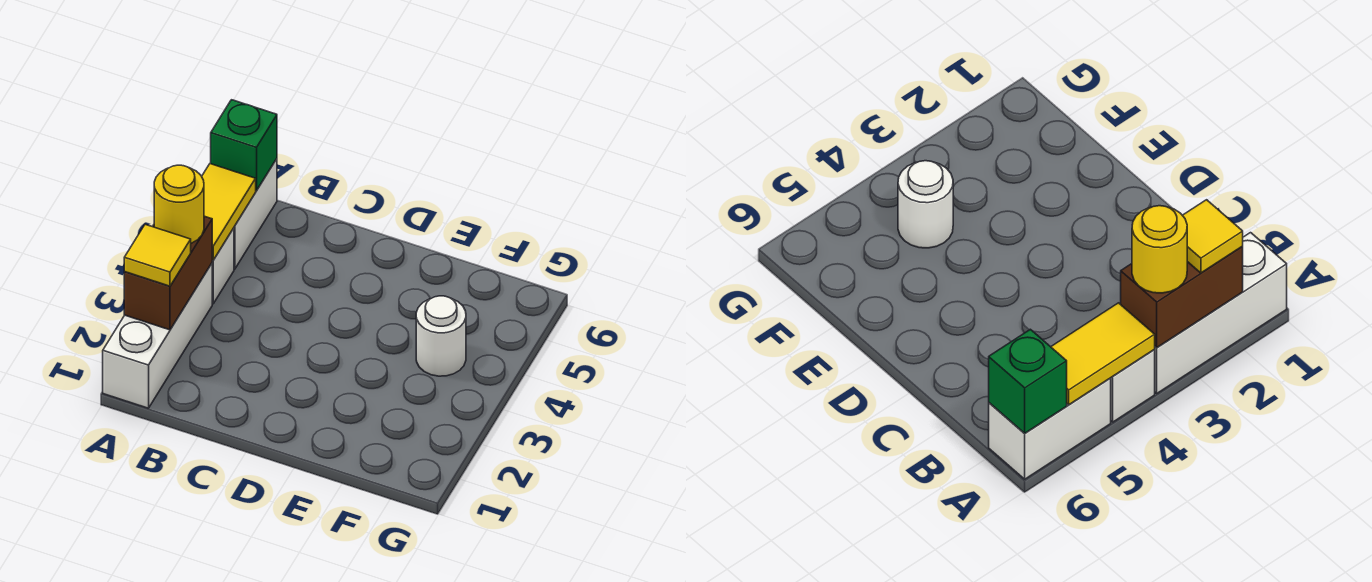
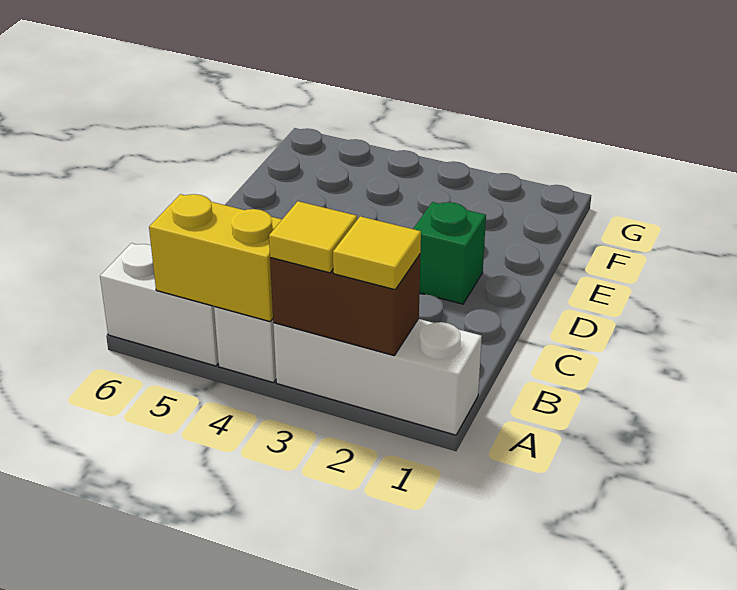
yellow round brick A3 level 3 -> yellow tile A3 level 3
yellow tile A4:A5 level 2 -> yellow brick A4:A5 level 2
green brick A6 level 2 -> green brick D2 level 1
white round brick F4 level 1 -> none

